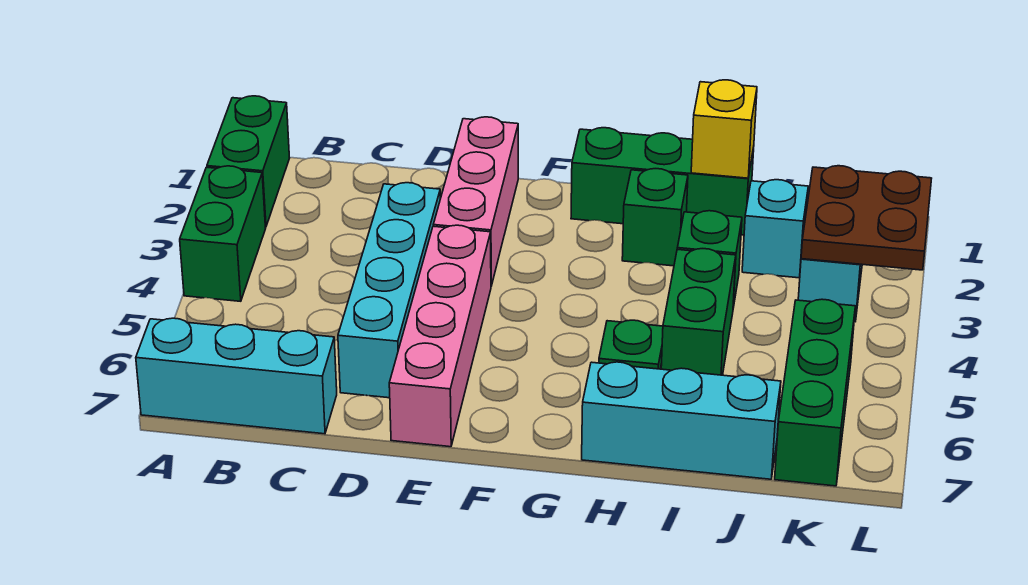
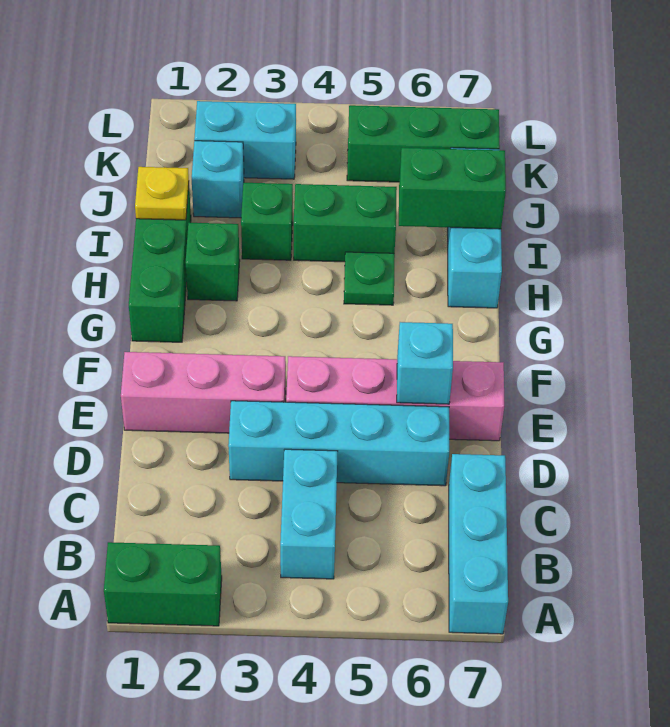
green brick A3:A4 level 1 -> green brick I6:I7 level 2
none -> cyan brick B4:C4 level 1
none -> cyan brick E6 level 2
yellow brick I1 level 2 -> yellow plate I1 level 2
brown plate K2:L3 level 2 -> none

